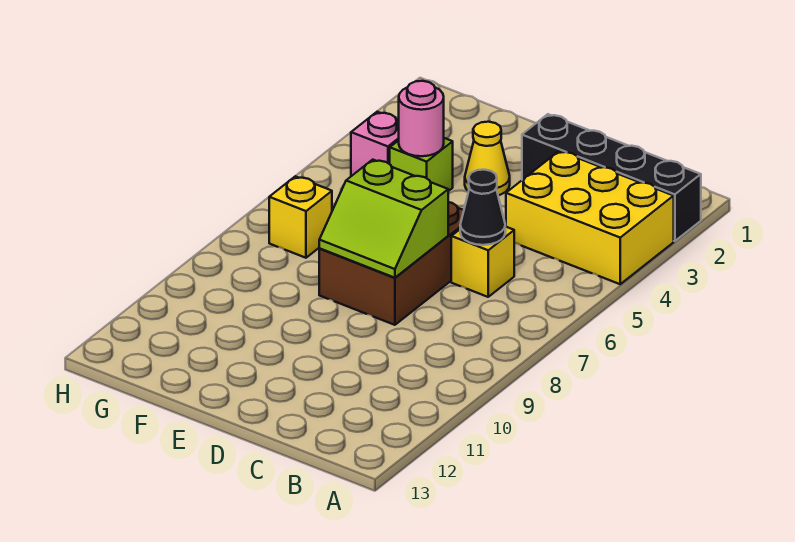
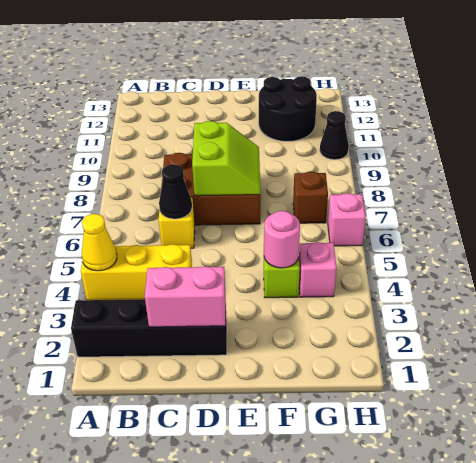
yellow brick A3:C4 level 1 -> yellow brick A4:C4 level 1
none -> pink brick C2:D2 level 2
brown brick D6:E8 level 1 -> brown brick C7:E8 level 1
lime slope D7:E8 level 2 top 7 -> lime slope D7:E8 level 2 top D
yellow cone E3 level 1 -> yellow cone A4 level 2
none -> black round brick F11:G12 level 1
yellow brick G7 level 1 -> brown brick G7 level 1
none -> pink brick H6 level 1
none -> black cone H10 level 1

